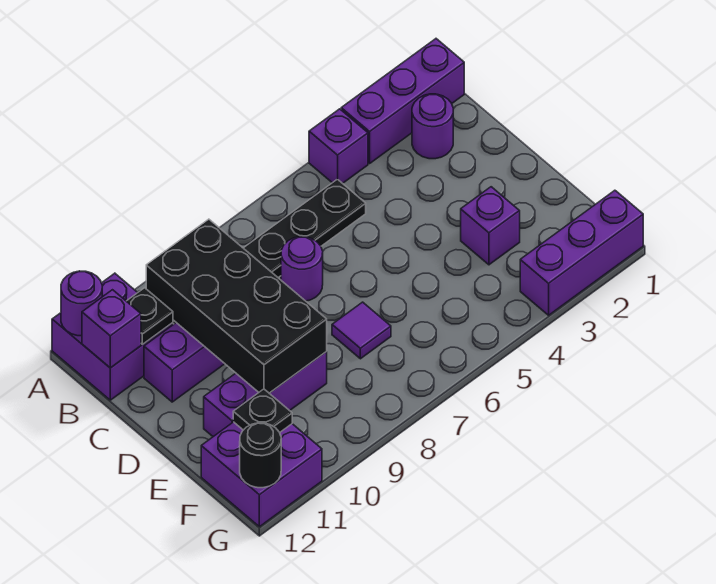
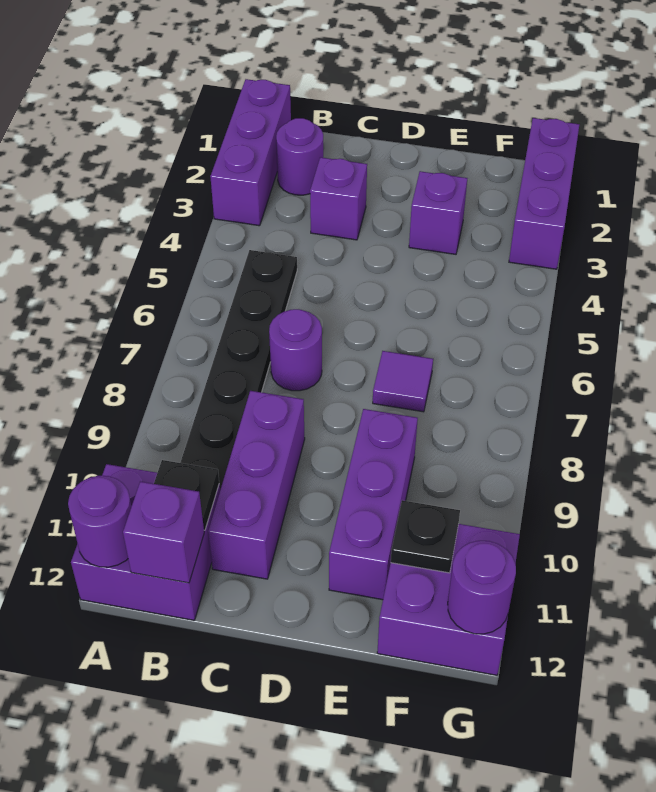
purple brick A4 level 1 -> purple brick C3 level 1
black brick B9:E10 level 2 -> none
black round brick G12 level 2 -> purple round brick G12 level 2

